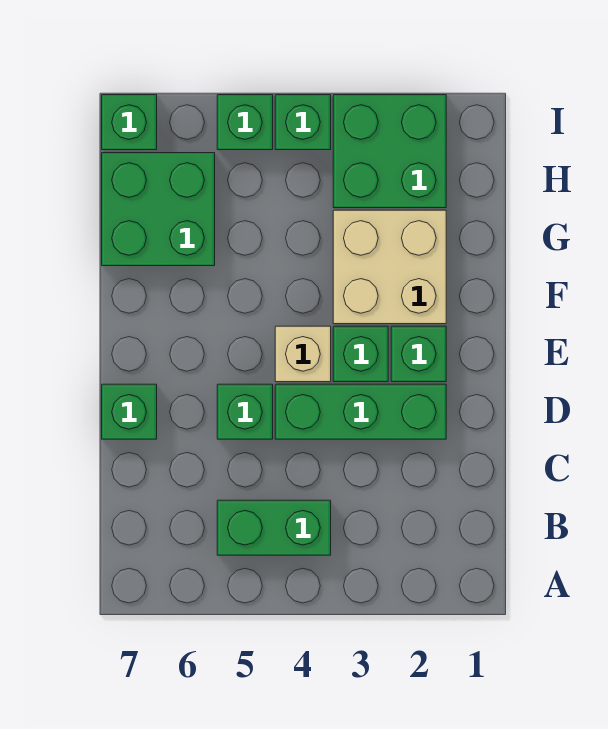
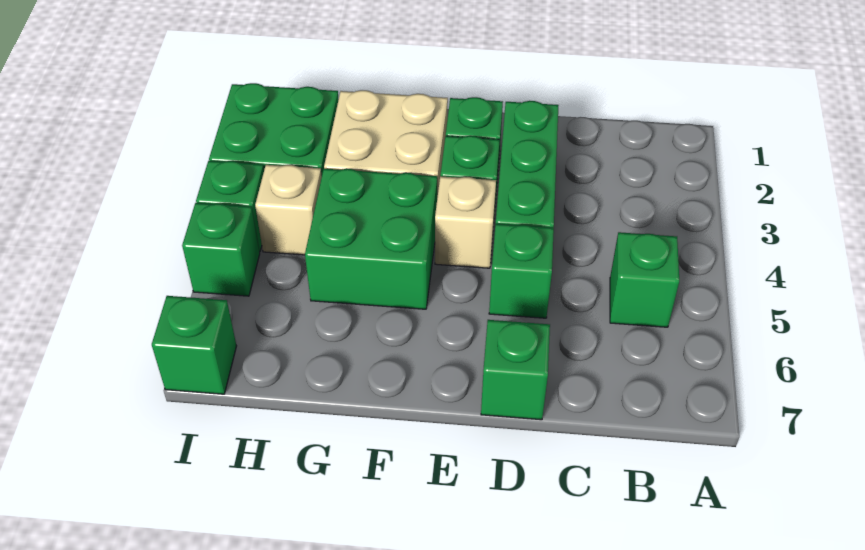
green brick B4:B5 level 1 -> green brick B5 level 1
green brick G6:H7 level 1 -> green brick F4:G5 level 1
none -> tan brick H4 level 1

